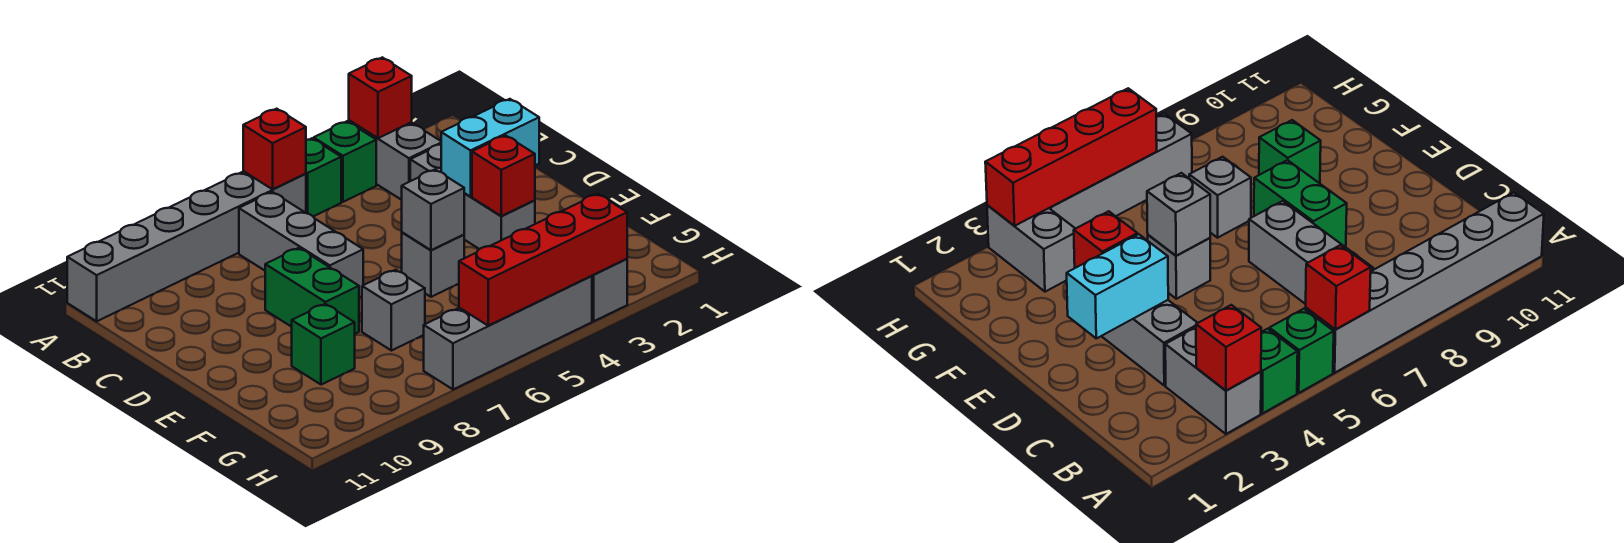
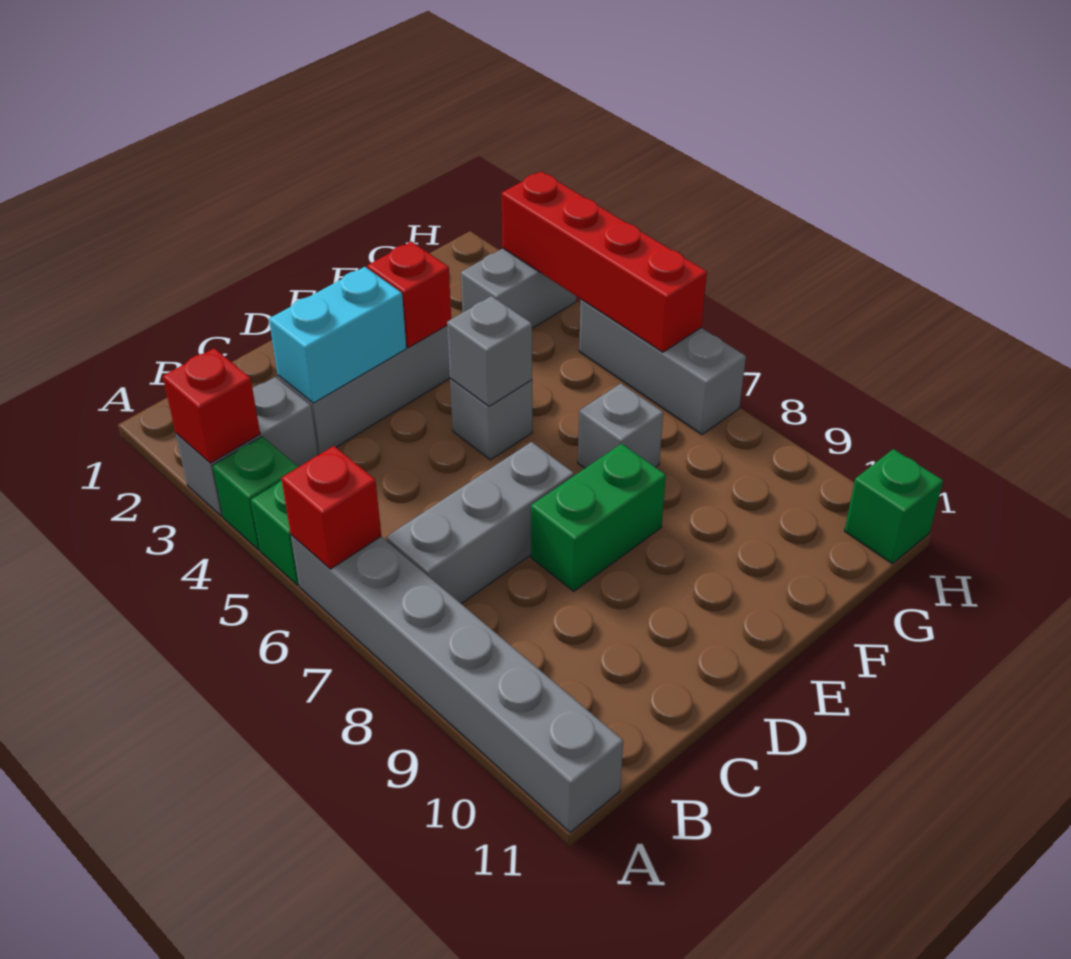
cyan brick D2:D3 level 2 -> cyan brick C3:D3 level 2
green brick F9 level 1 -> green brick H11 level 1
grey brick H4:H7 level 1 -> grey brick H5:H7 level 1

